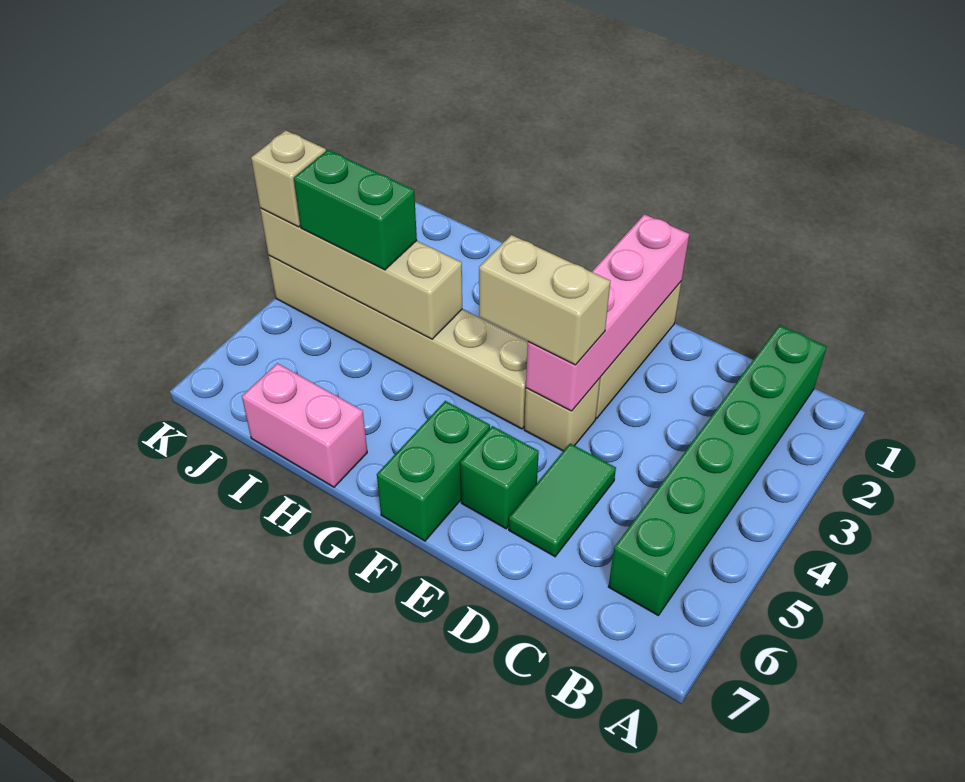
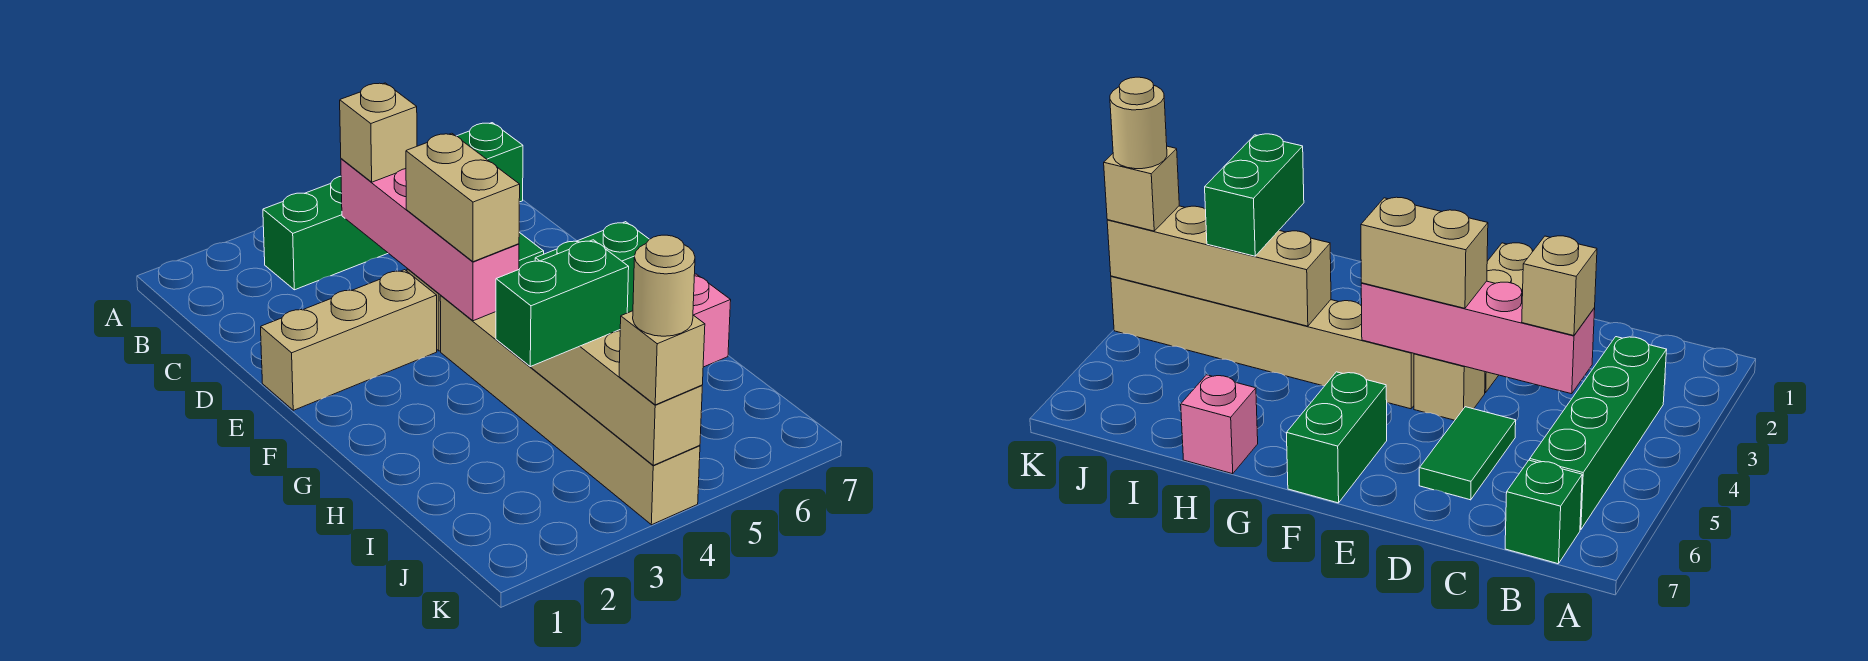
green brick B1:B6 level 1 -> green brick B3:B6 level 1
none -> tan brick C4 level 3
pink brick E1:E4 level 2 -> pink brick C4:F4 level 2
green brick E6 level 1 -> green brick B7 level 1
pink brick H7:I7 level 1 -> pink brick H7 level 1
green brick I4:J4 level 3 -> green brick I3:I4 level 3
none -> tan round brick K4 level 4

